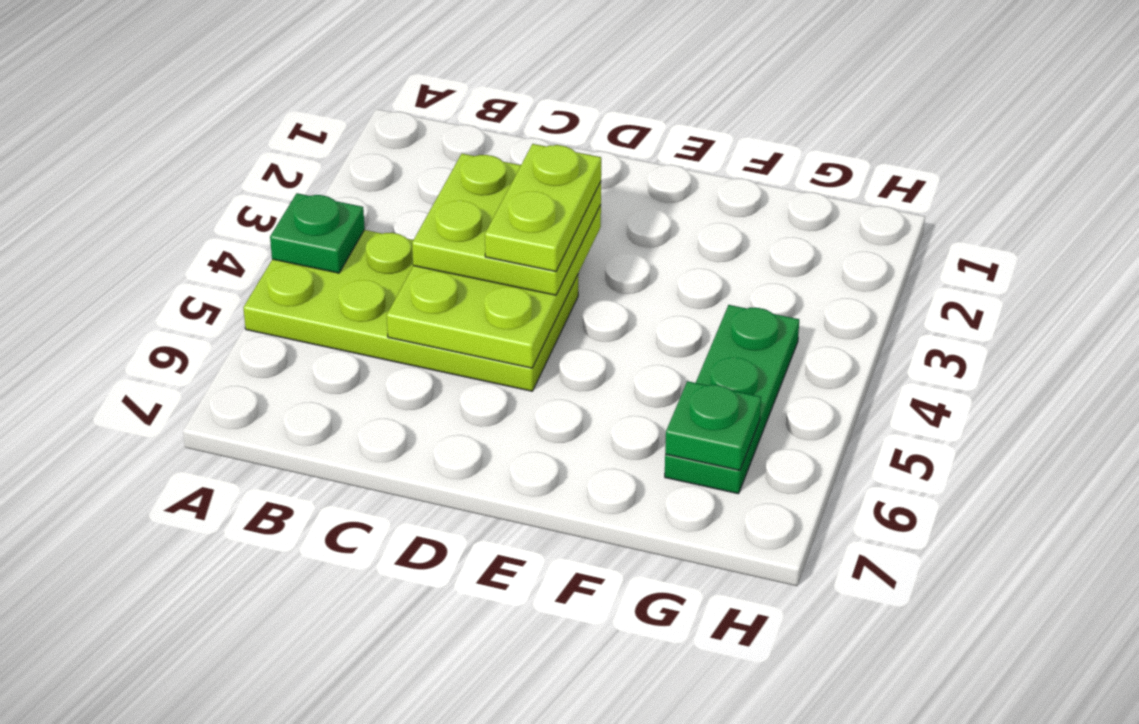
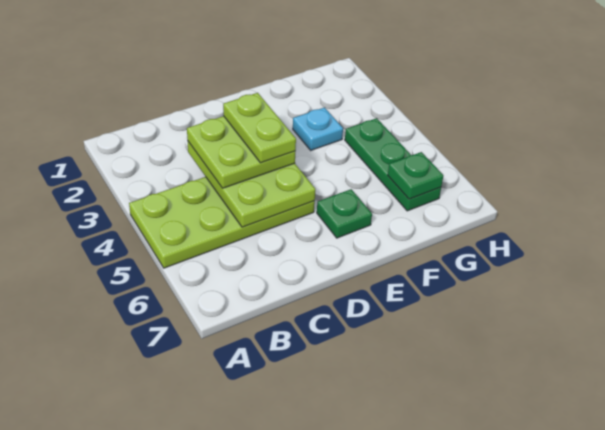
green plate A4 level 2 -> green plate E6 level 1
none -> cyan plate F3 level 1

